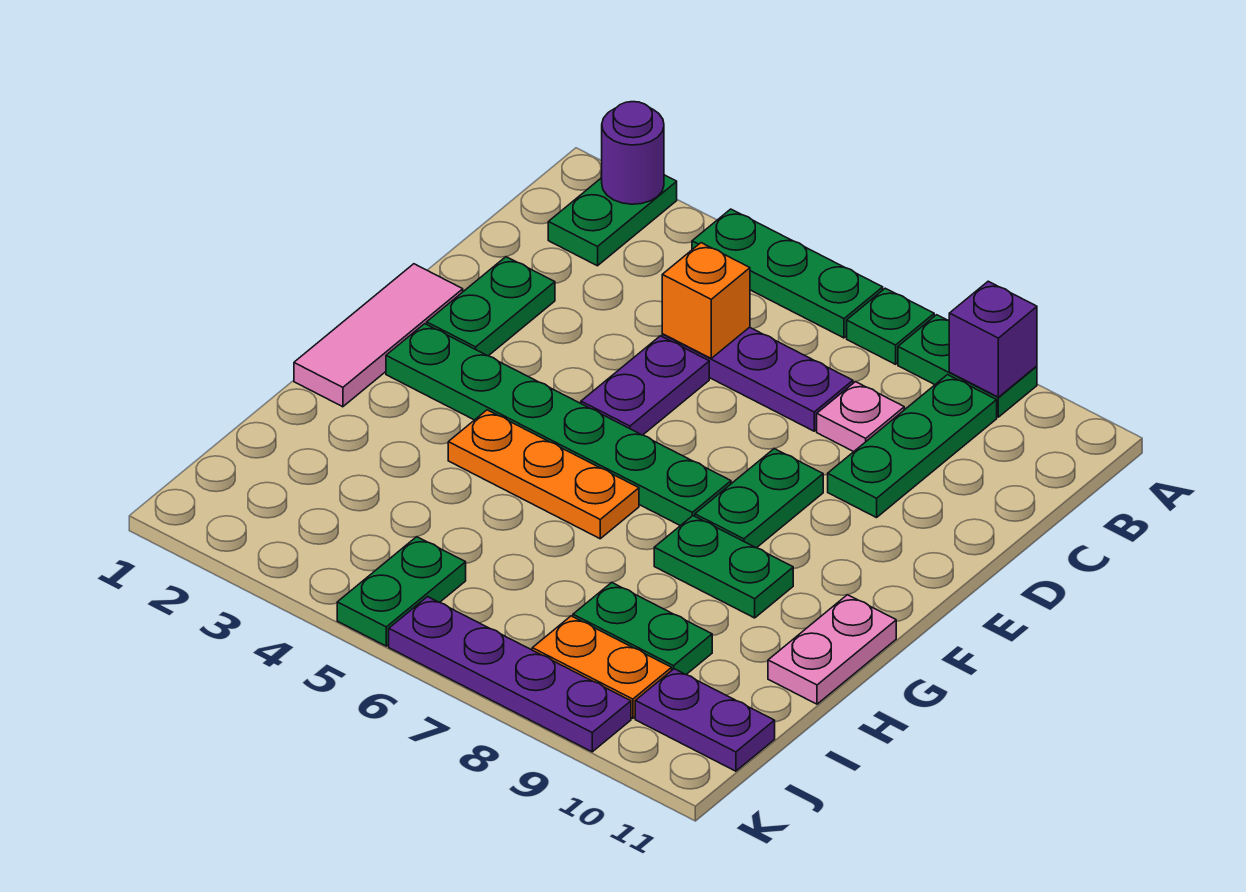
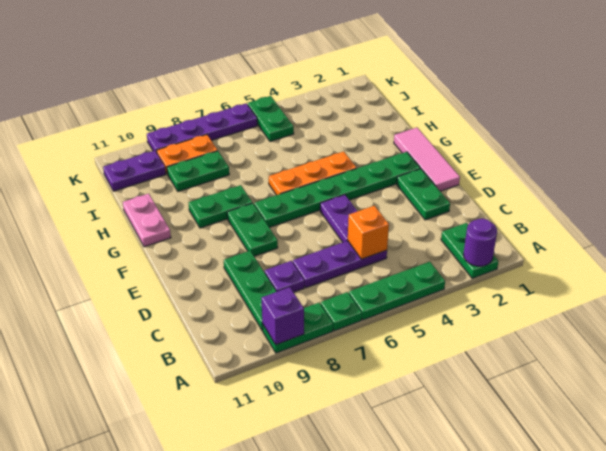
pink plate C8 level 1 -> purple plate C8 level 1

